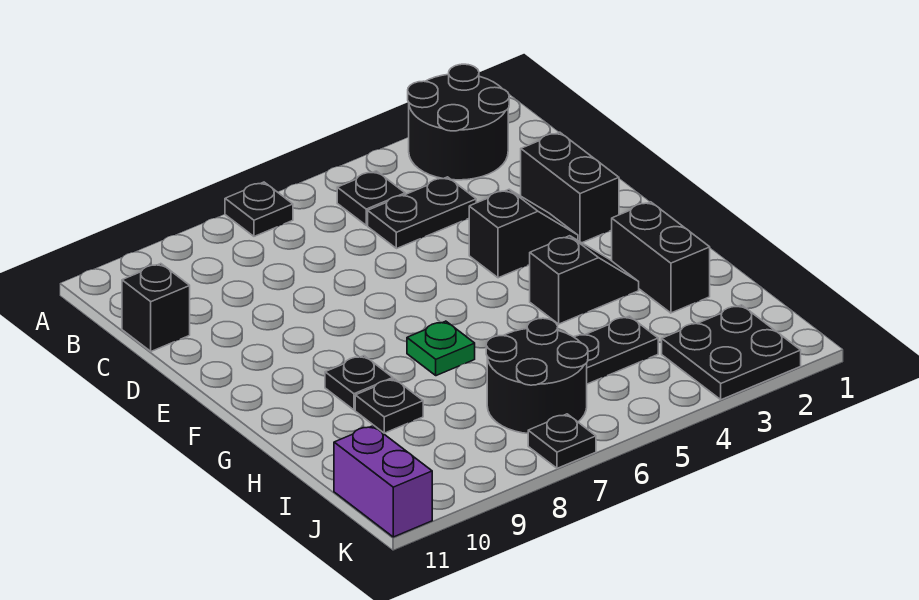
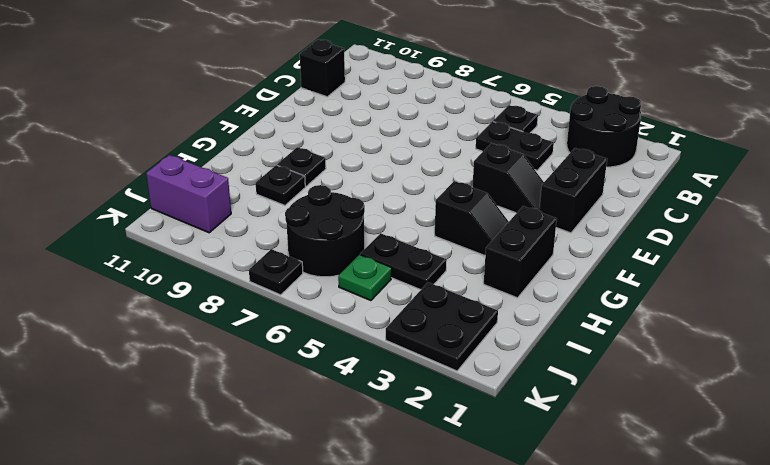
black plate A7 level 1 -> none
green plate G7 level 1 -> green plate J5 level 1
purple brick J11:K11 level 1 -> purple brick J10:J11 level 1

